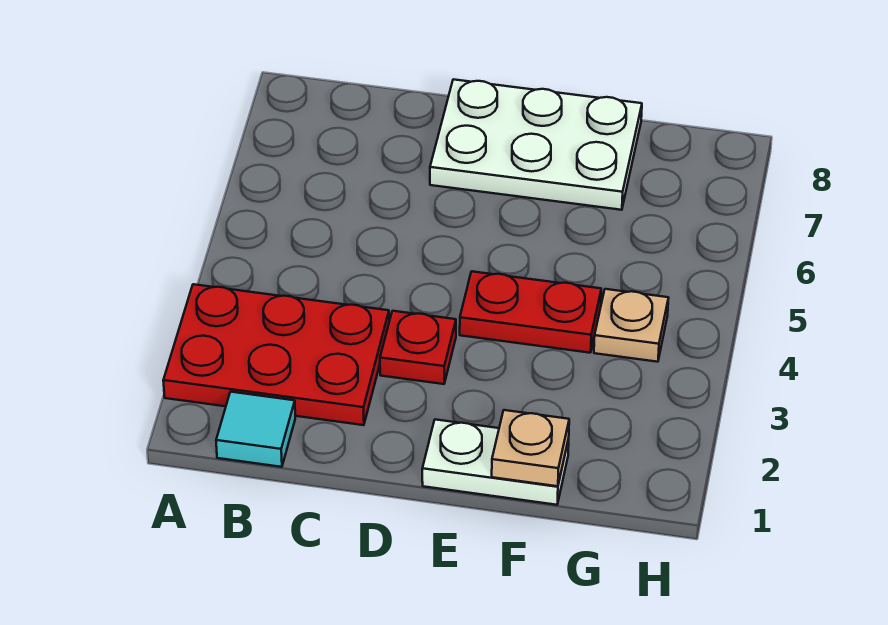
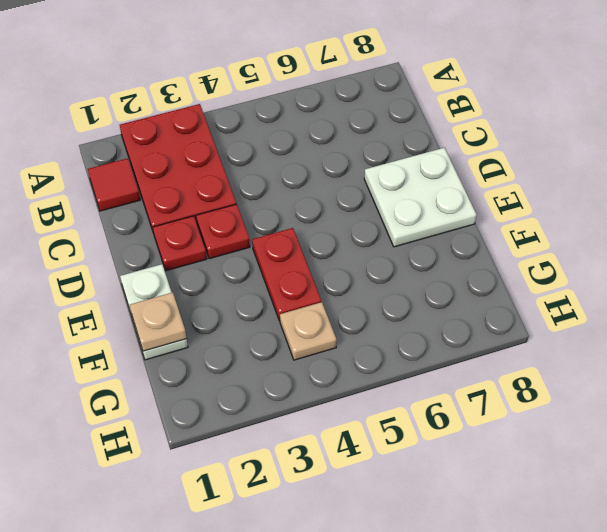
cyan tile B1 level 1 -> red tile B1 level 1
none -> red plate D2 level 1
white plate D7:F8 level 1 -> white plate D7:E8 level 1

